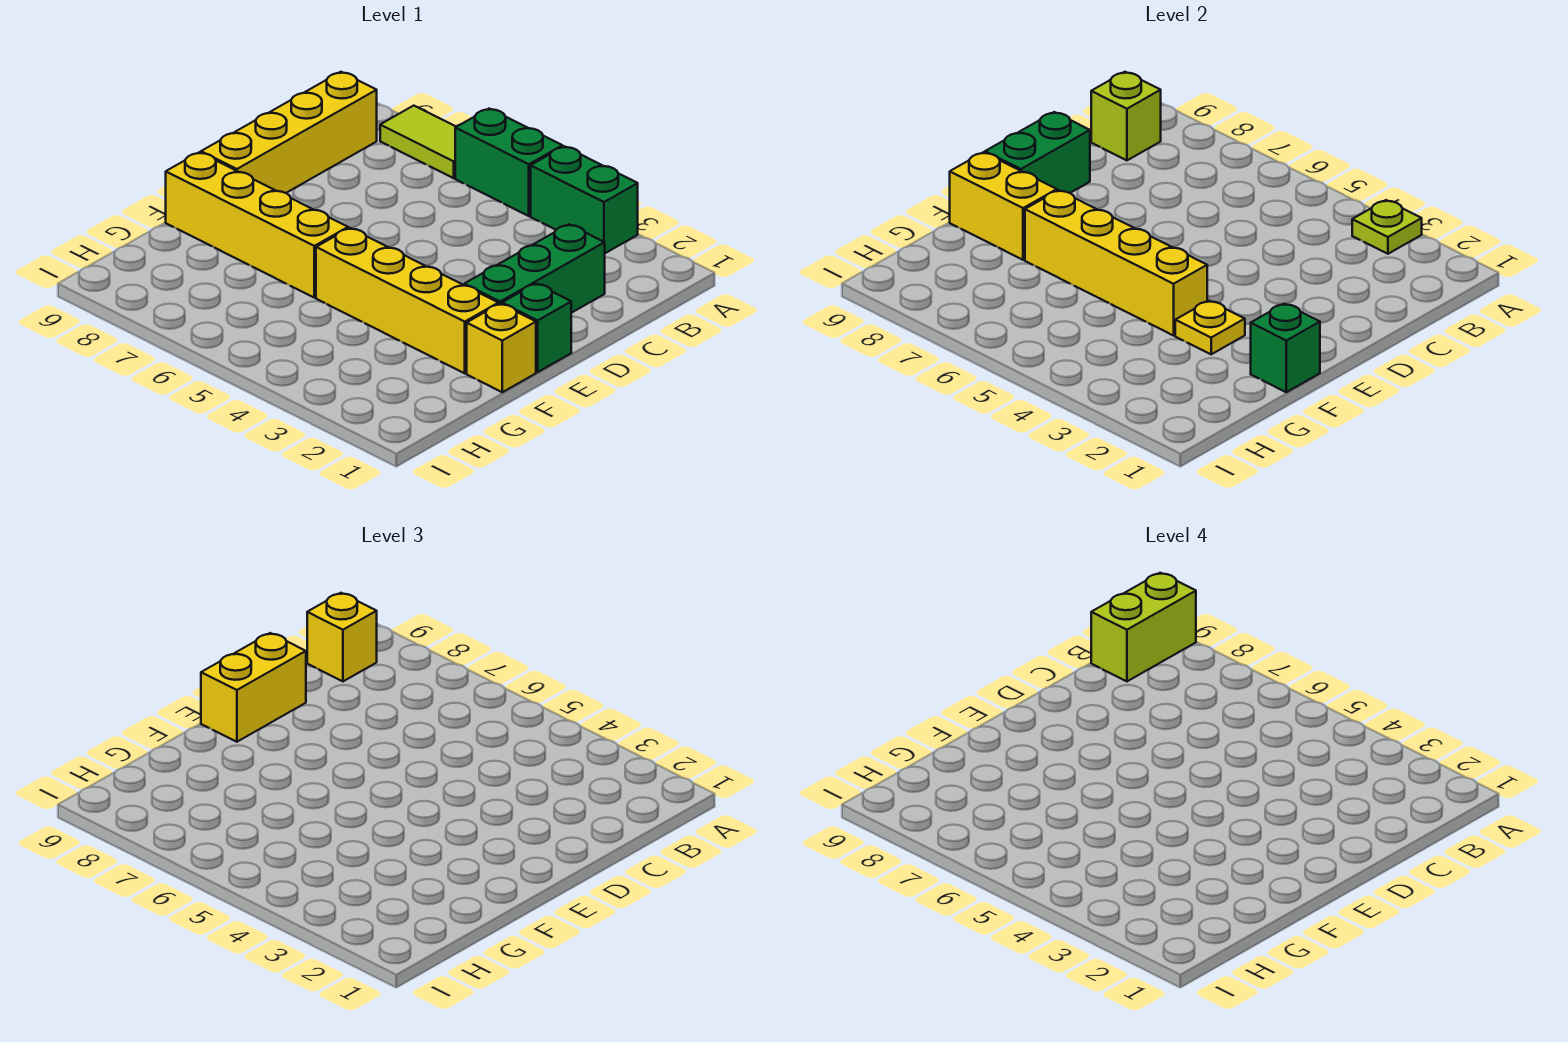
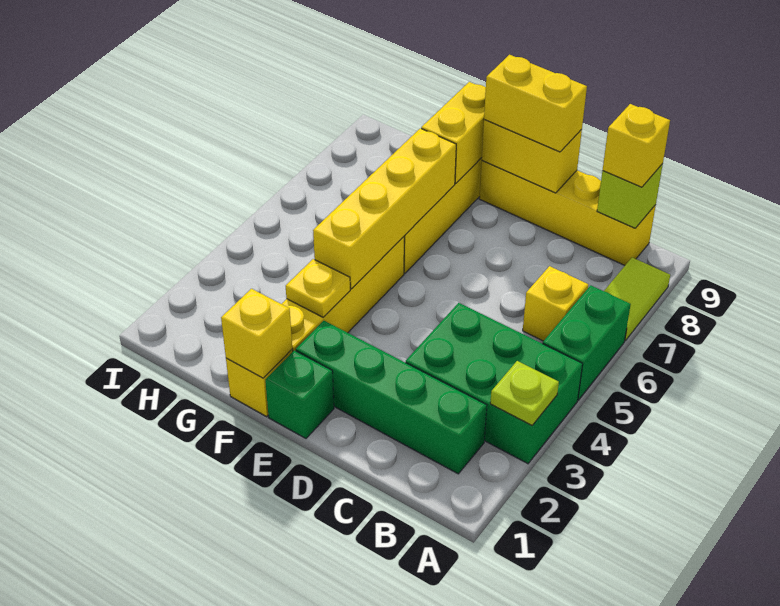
green brick A3:A4 level 1 -> green brick A3:C4 level 1
lime brick A9:B9 level 4 -> none
none -> yellow brick B6 level 1
green brick C2:E2 level 1 -> green brick B2:E2 level 1
green brick D9:E9 level 2 -> yellow brick D9:E9 level 2
green brick F1 level 2 -> yellow brick F1 level 2

